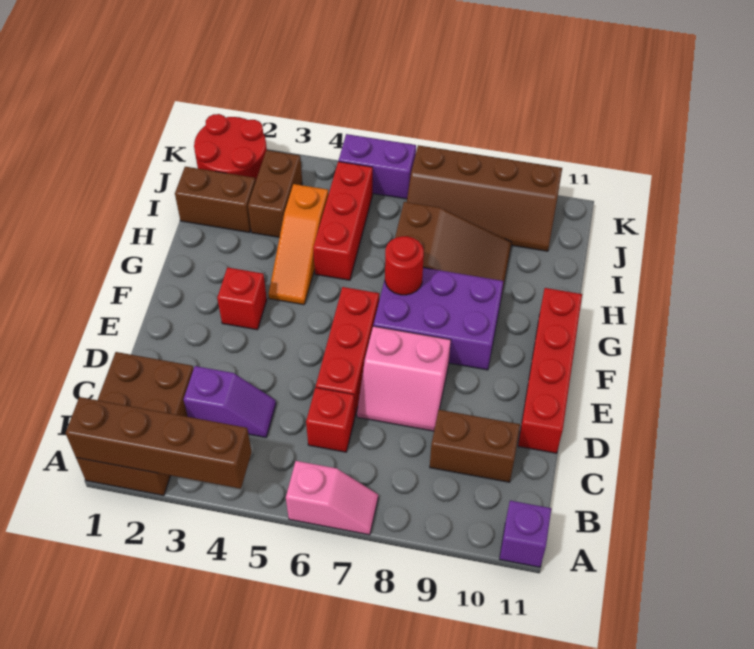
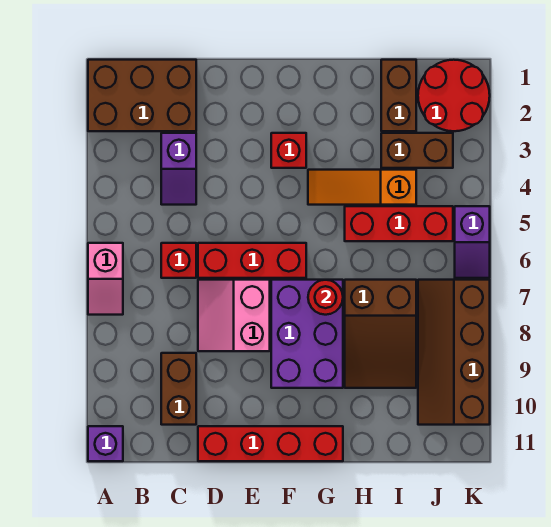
brown brick A1:A4 level 2 -> none
purple brick K5:K6 level 1 -> purple slope K5:K6 level 1 top 5

